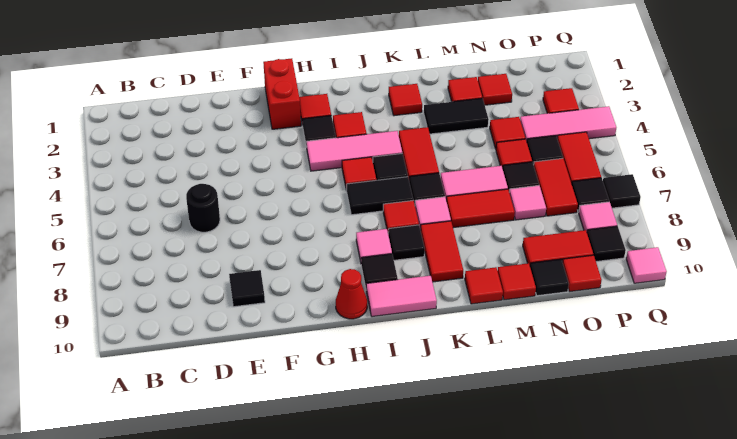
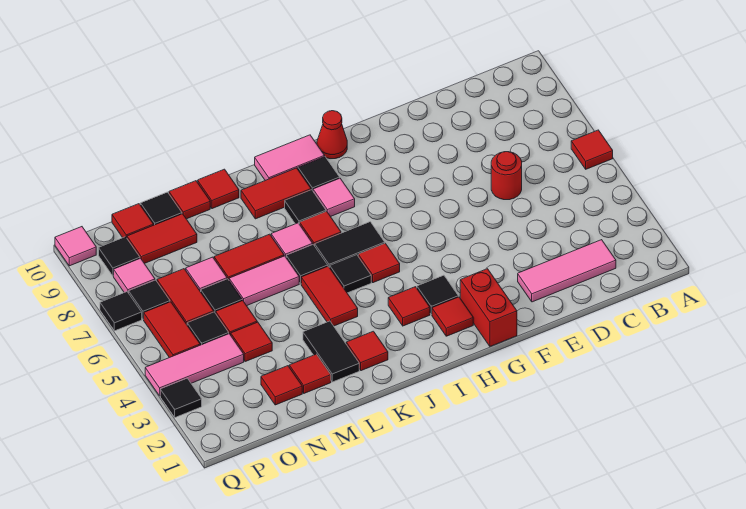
black round brick D6 level 1 -> red round brick D6 level 1
black tile E9 level 1 -> black tile Q3 level 1
pink tile H4:J4 level 1 -> pink tile C2:E2 level 1
red tile K8:K9 level 1 -> red tile J9:K9 level 1
black tile L3:M3 level 1 -> black tile L2:L3 level 1
red tile P3 level 1 -> red tile A6 level 1

